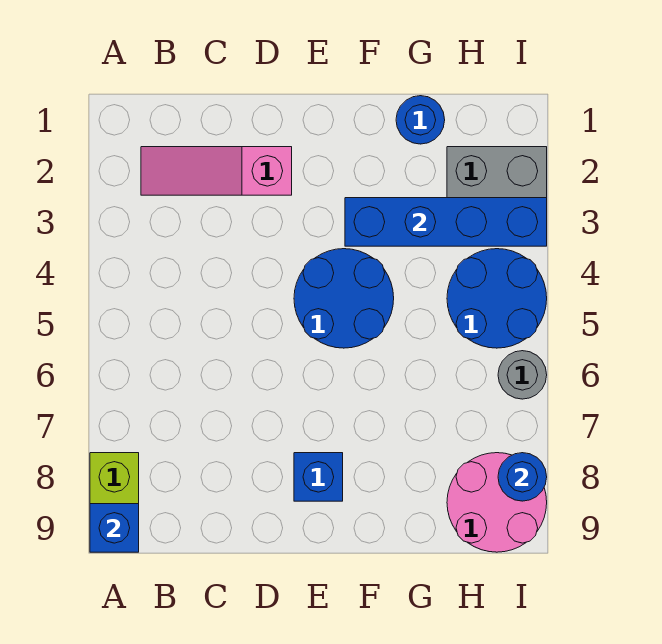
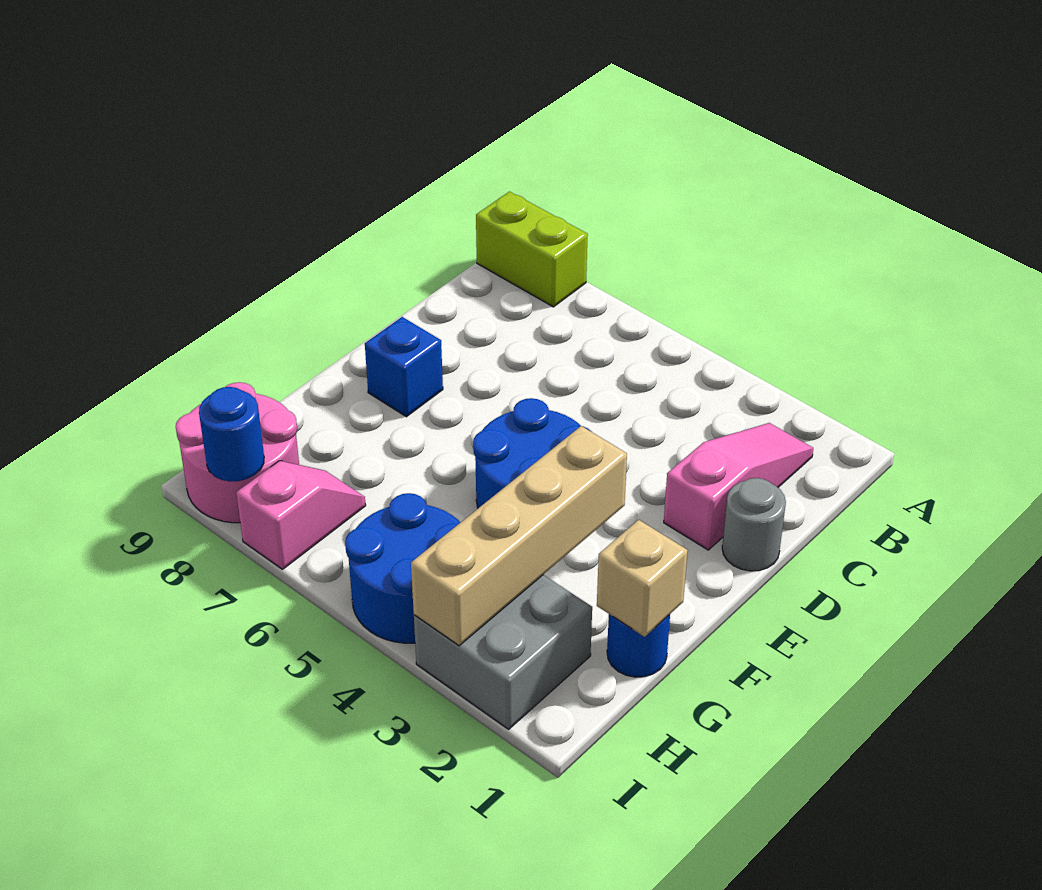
blue brick A9 level 2 -> none
blue brick F3:I3 level 2 -> tan brick F3:I3 level 2
none -> tan brick G1 level 2
none -> pink slope H7:I7 level 1 top I
grey round brick I6 level 1 -> grey round brick D1 level 1

